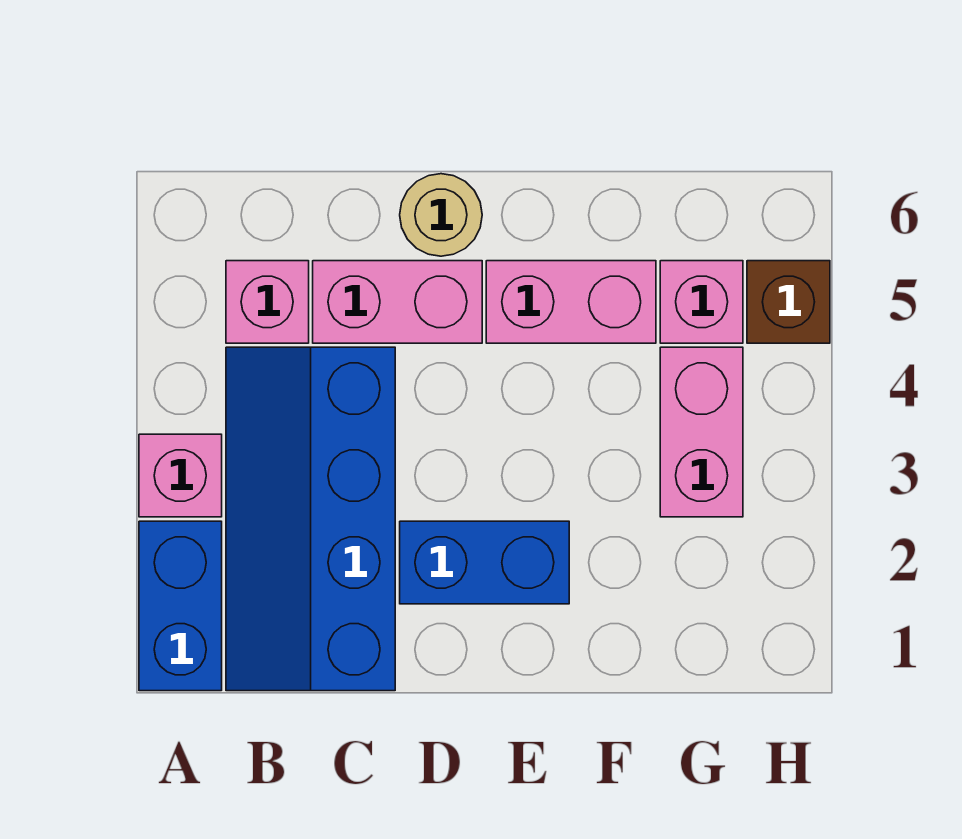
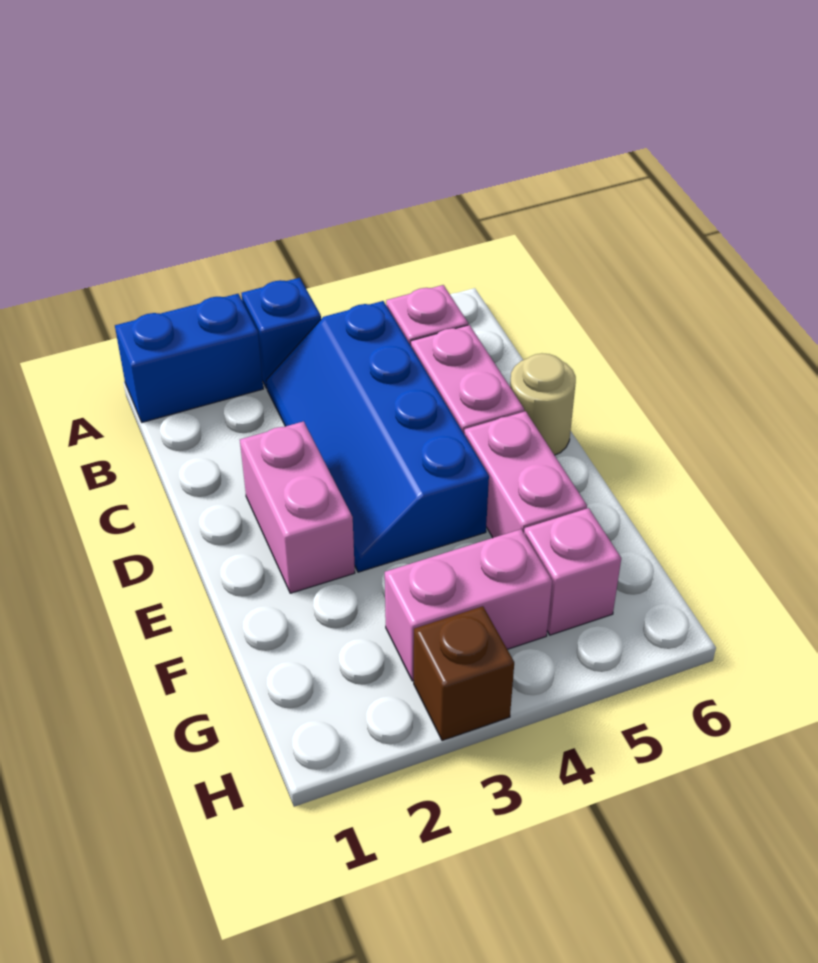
pink brick A3 level 1 -> blue brick A3 level 1
blue slope B1:C4 level 1 top C -> blue slope B3:E4 level 1 top 4
blue brick D2:E2 level 1 -> pink brick D2:E2 level 1
brown brick H5 level 1 -> brown brick H3 level 1

